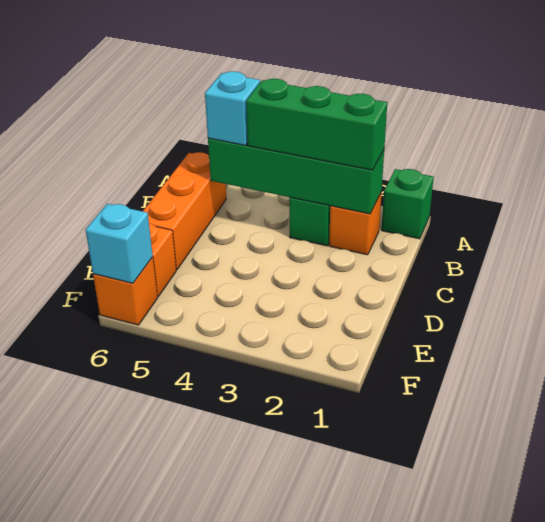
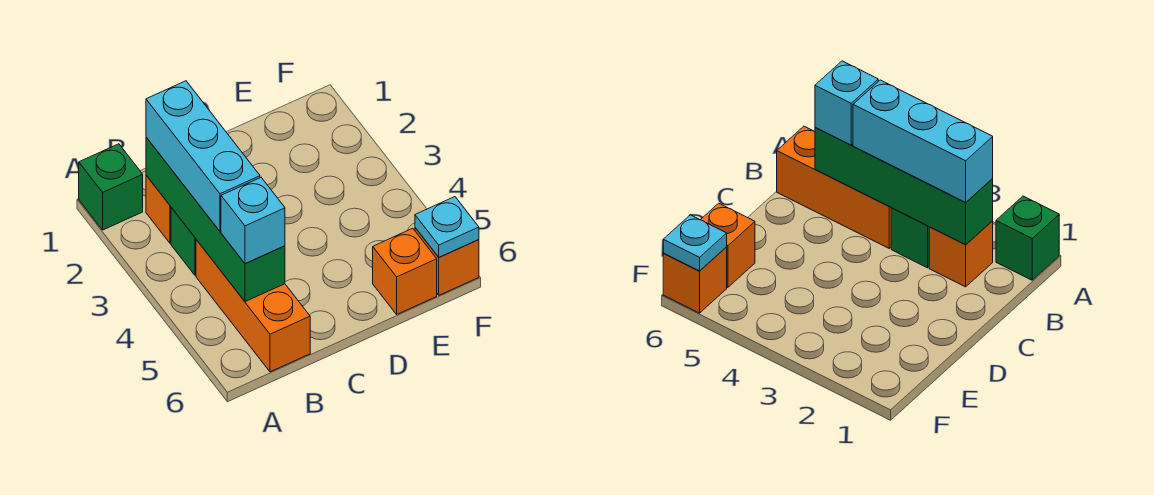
green brick B2:B4 level 3 -> cyan brick B2:B4 level 3
orange brick B6:D6 level 1 -> orange brick B4:B6 level 1
cyan brick F6 level 2 -> cyan plate F6 level 2

